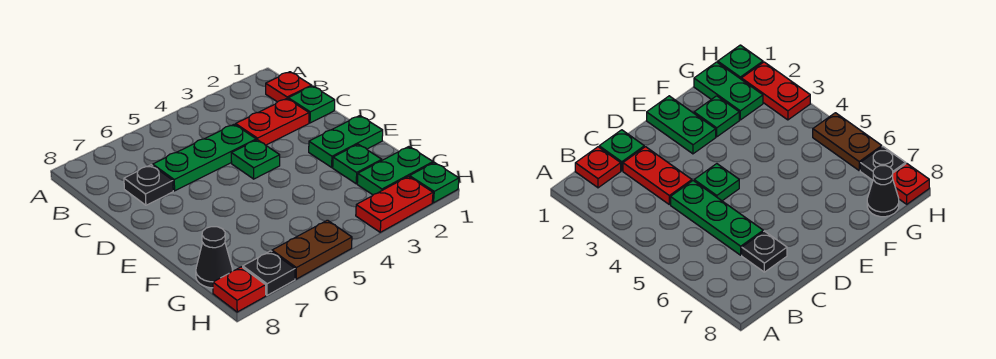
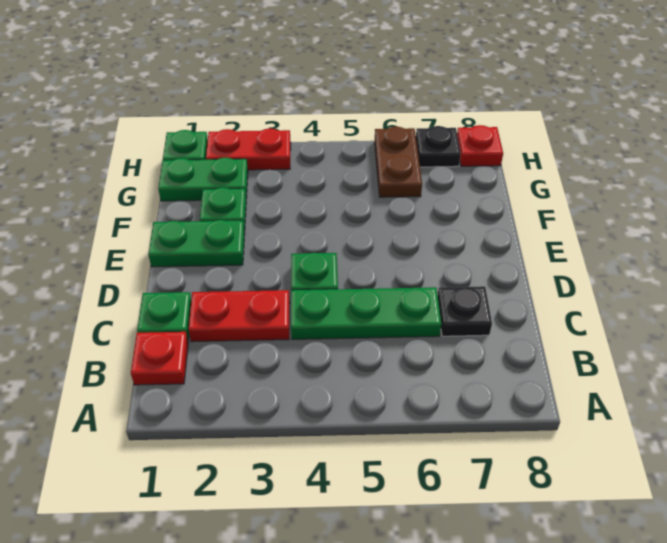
black cone G8 level 1 -> none
brown plate H5:H6 level 1 -> brown plate G6:H6 level 1

